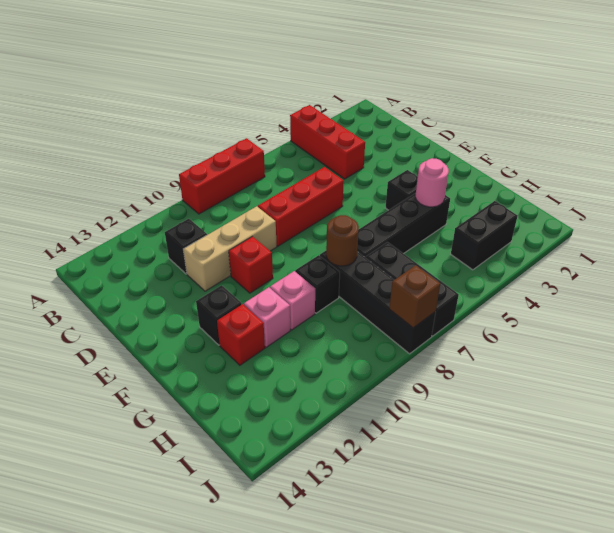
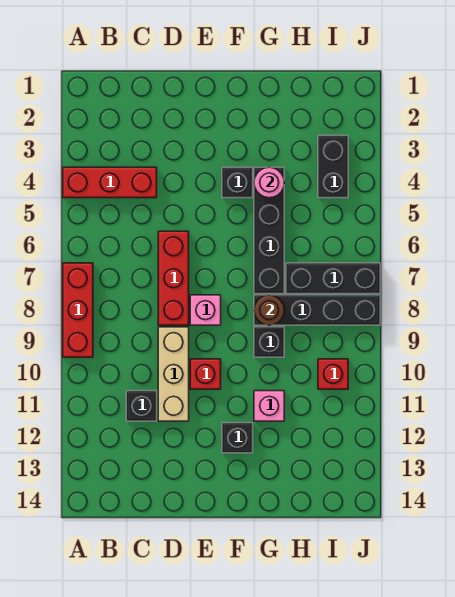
pink brick G10 level 1 -> pink brick E8 level 1
red brick G12 level 1 -> red brick I10 level 1
brown brick J8 level 2 -> none

